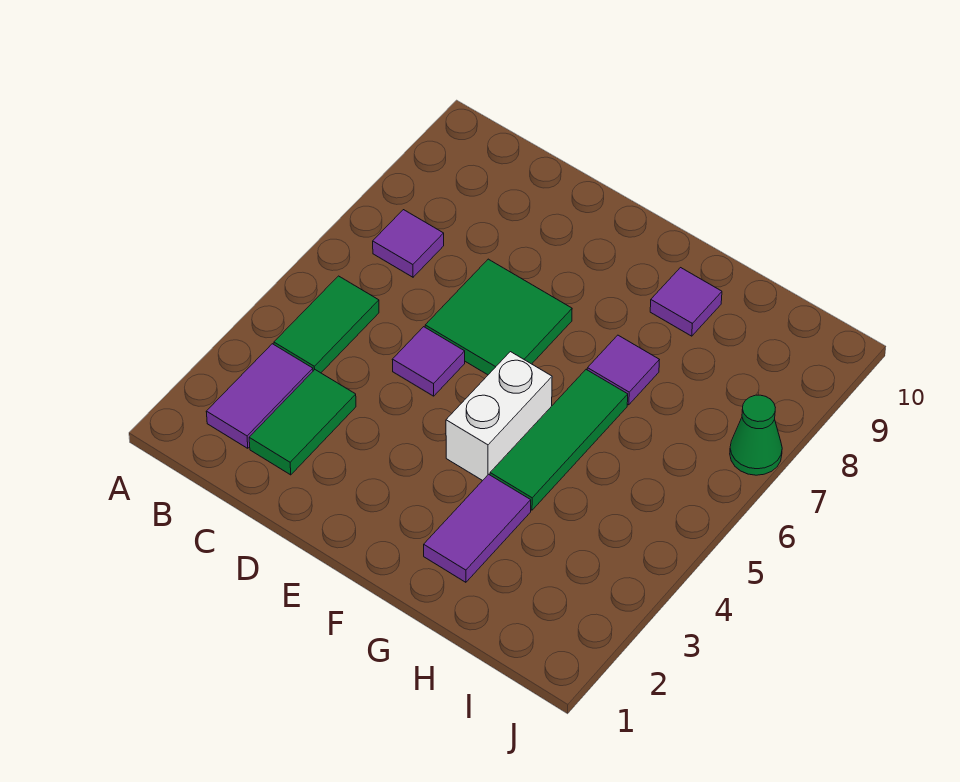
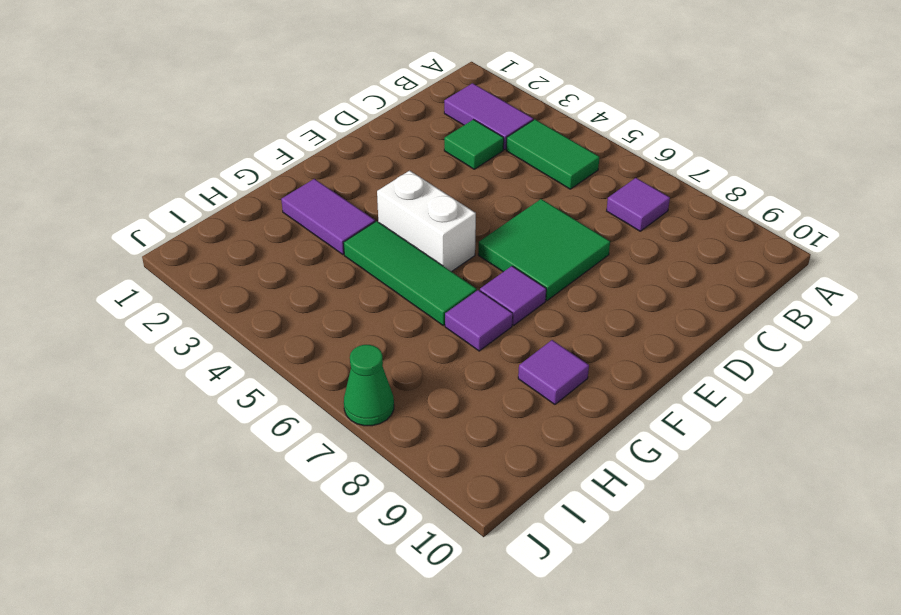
green tile C2:C3 level 1 -> green tile C3 level 1
purple tile D5 level 1 -> purple tile F7 level 1

